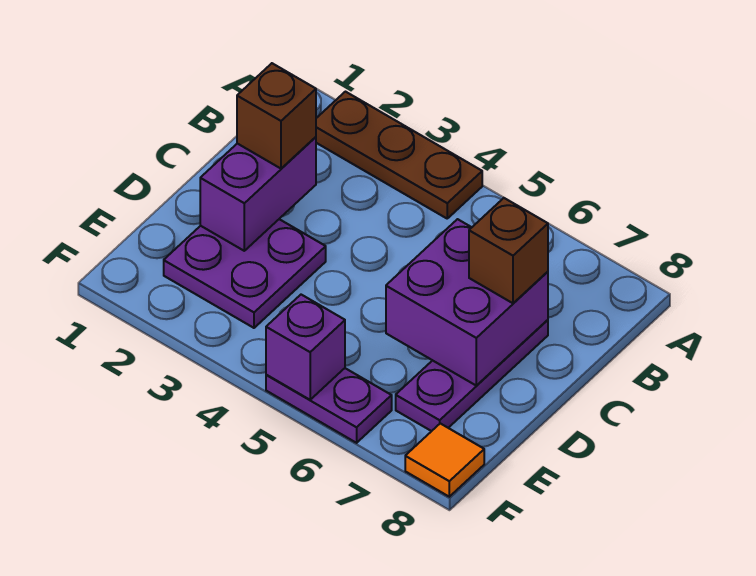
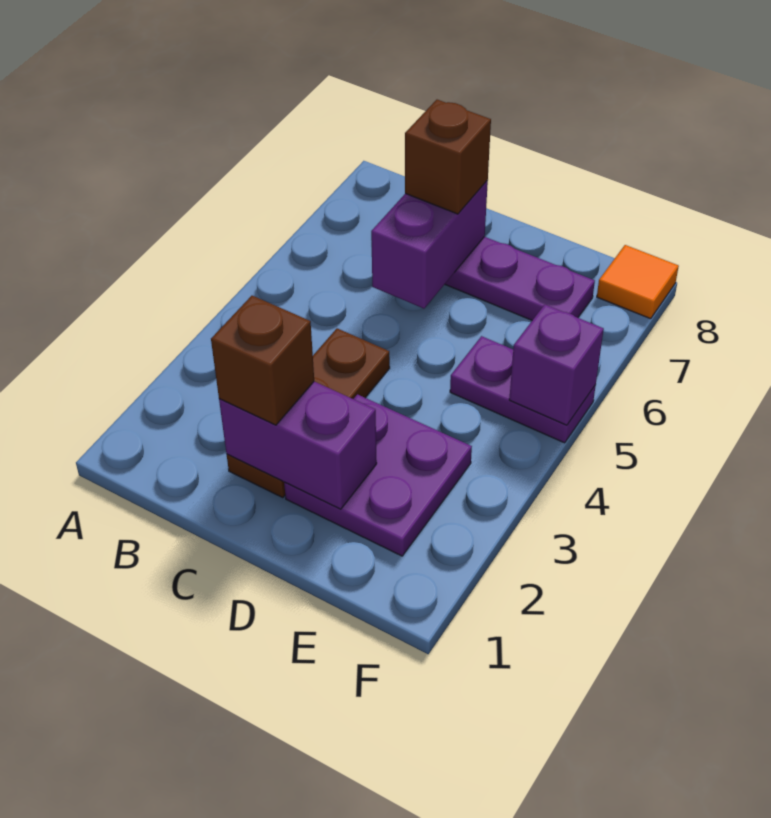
brown plate A2:A4 level 1 -> brown plate C2:C4 level 1
purple brick C6:D7 level 2 -> purple brick C6:C7 level 2
purple plate F5:F6 level 1 -> purple plate E5:F5 level 1

